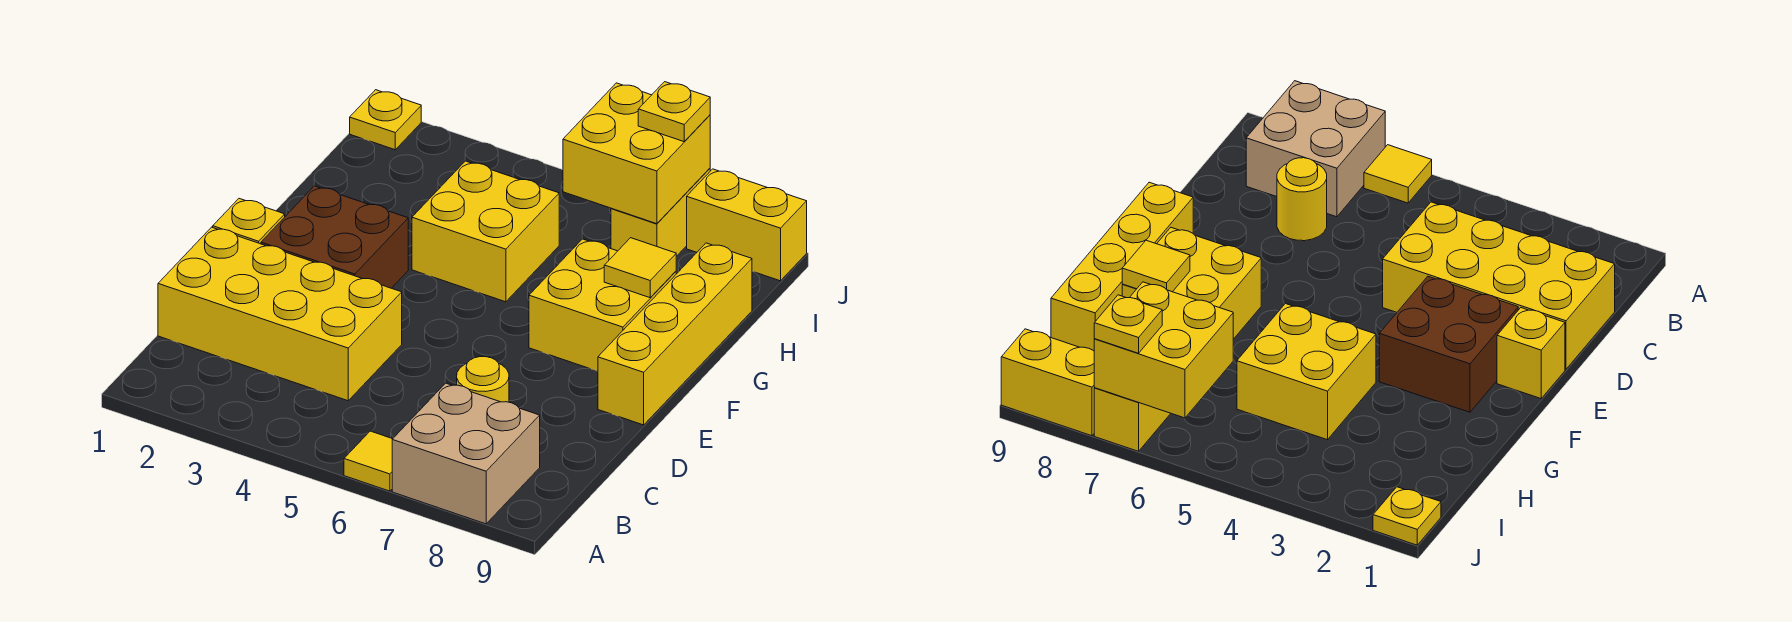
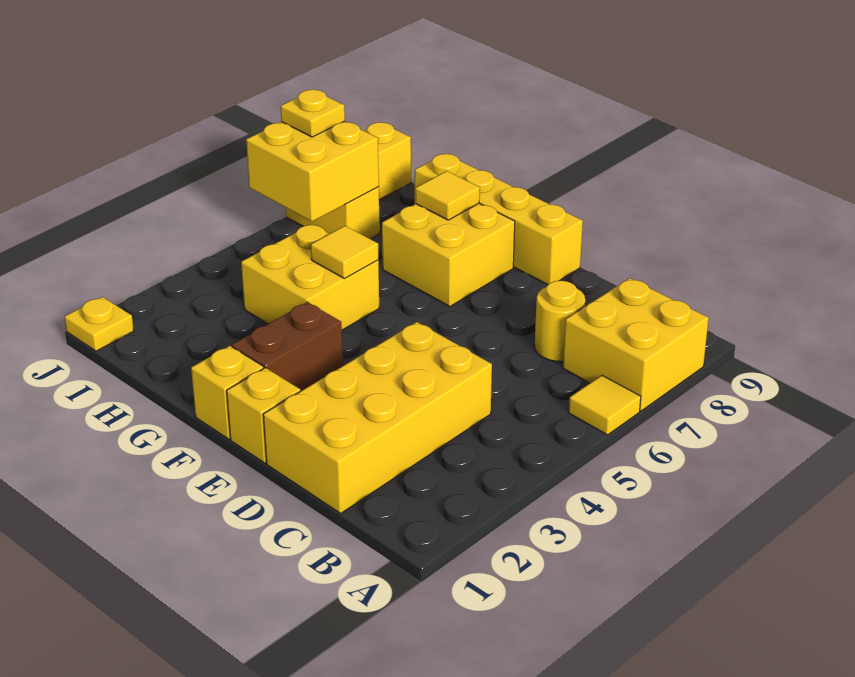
tan brick A7:B8 level 1 -> yellow brick A7:B8 level 1
brown brick E2:F3 level 1 -> brown brick F2:F3 level 1
none -> yellow brick F1 level 1
none -> yellow tile G5 level 2

